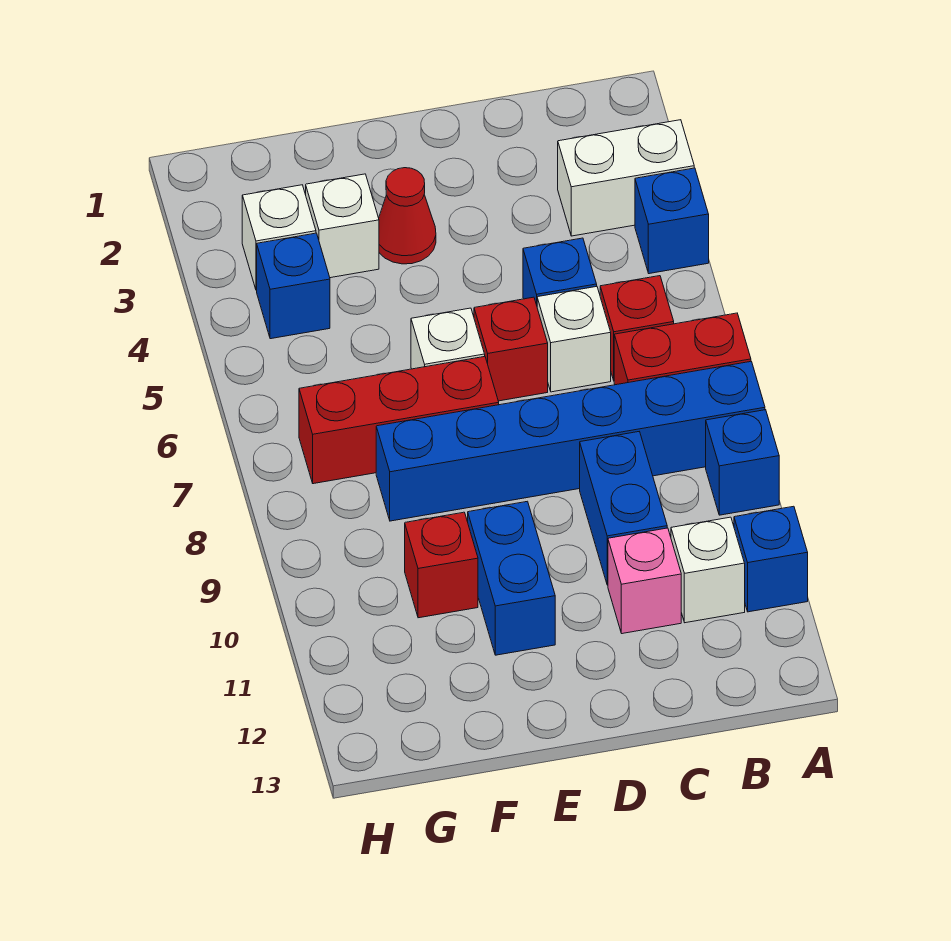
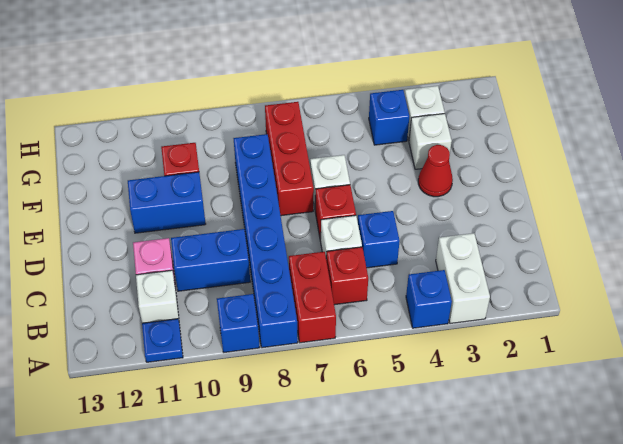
blue brick A11 level 1 -> blue plate A11 level 1

